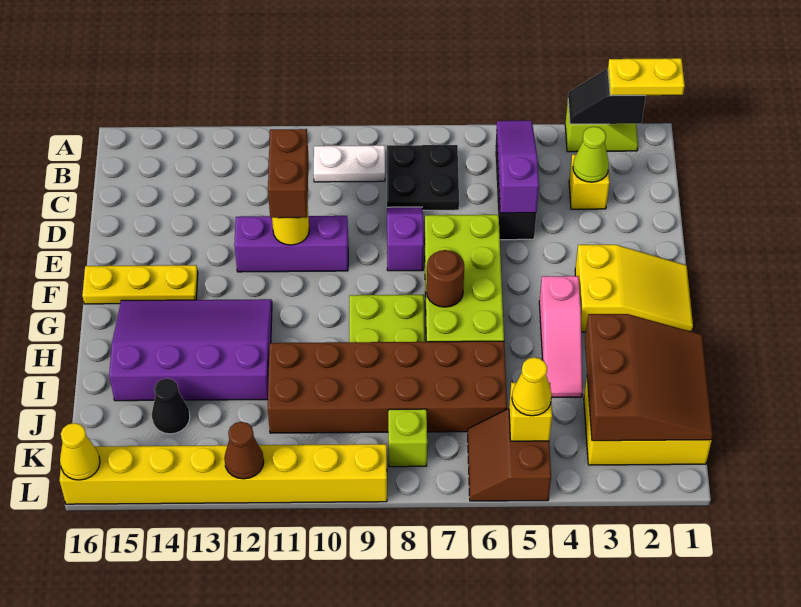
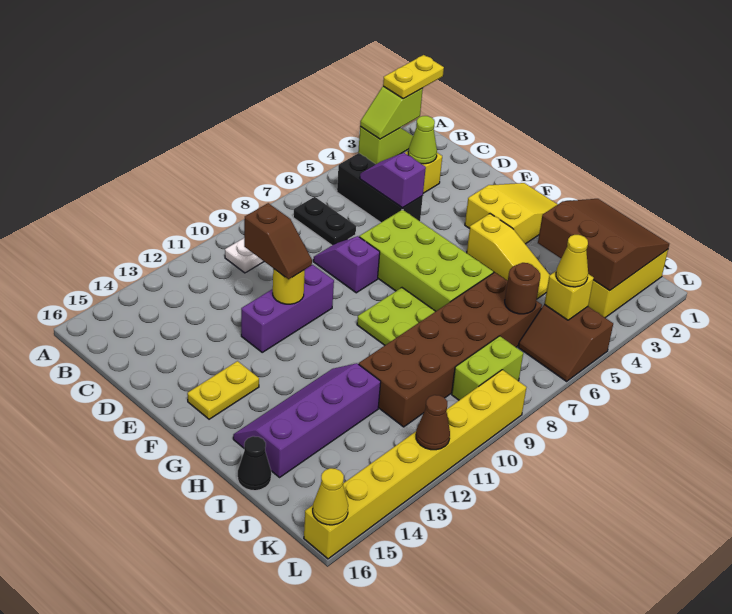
black slope A2:A3 level 2 top 2 -> lime slope A2:A3 level 2 top 2
purple slope B5:D5 level 2 top D -> purple slope C5:D5 level 2 top D
black plate B7:C8 level 1 -> black plate B7:C7 level 1
brown brick D11:E11 level 3 -> brown slope D11:E11 level 3 top D
yellow plate F14:F16 level 1 -> yellow plate F14:F15 level 1
pink slope G4:I4 level 1 top G -> yellow slope G4:I4 level 1 top G
brown round brick G7 level 2 -> brown round brick J6 level 2
purple slope G12:I15 level 1 top I -> purple slope H12:I15 level 1 top I
black cone J14 level 1 -> black cone I16 level 1
lime brick K8 level 1 -> lime brick K8:K9 level 1

